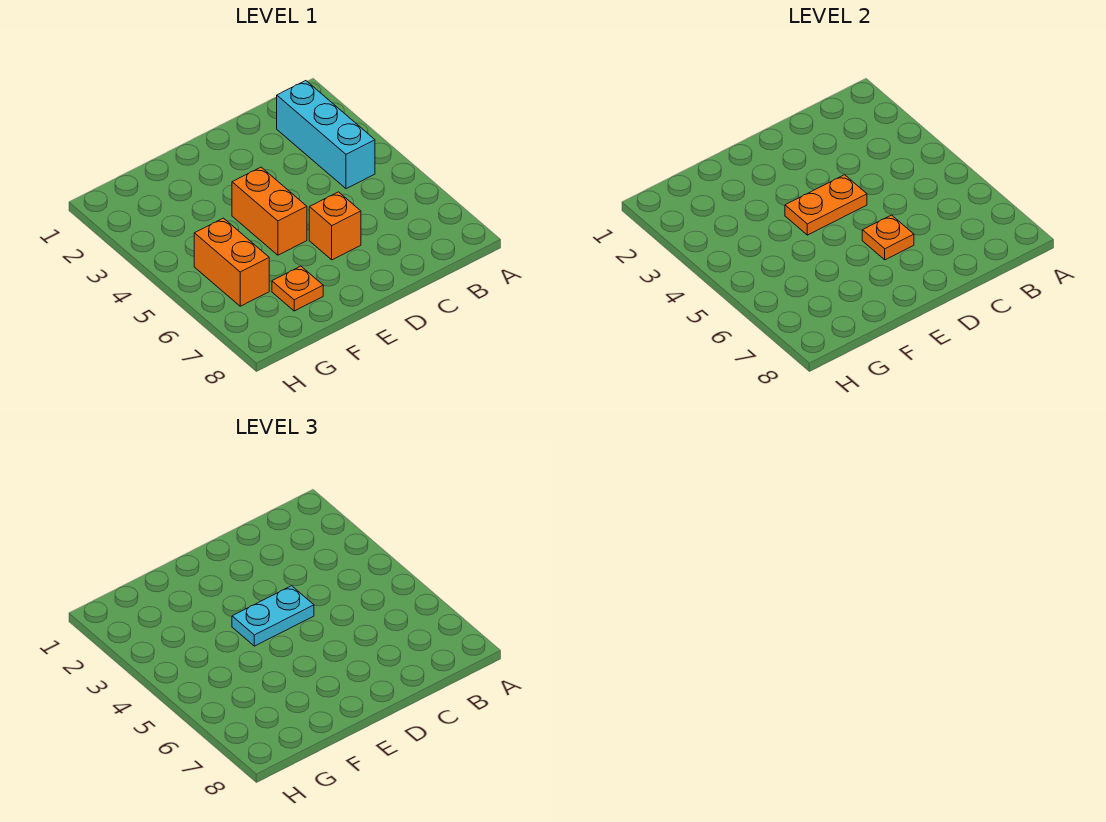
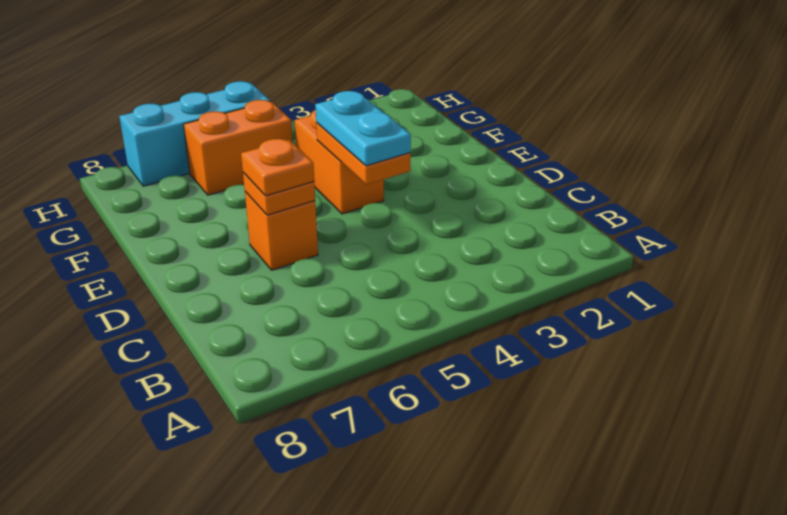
cyan brick B2:B4 level 1 -> cyan brick H5:H7 level 1
orange brick E4:E5 level 1 -> orange brick E4:F4 level 1
orange plate F7 level 1 -> orange plate D6 level 3

